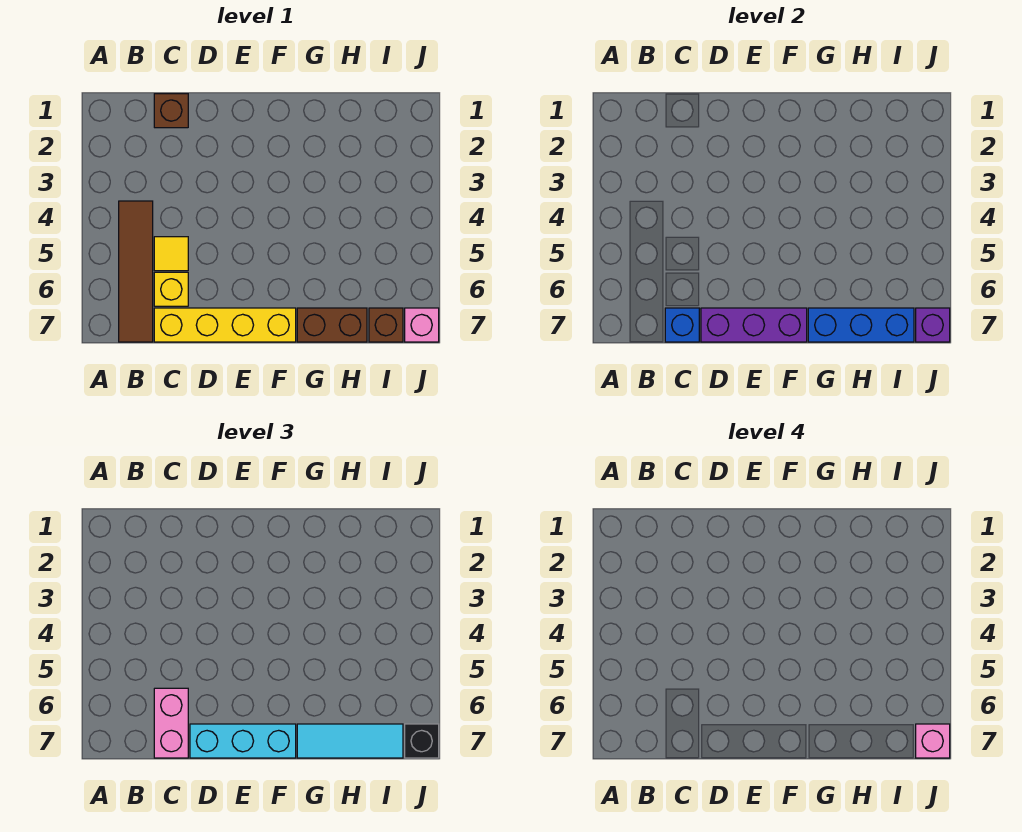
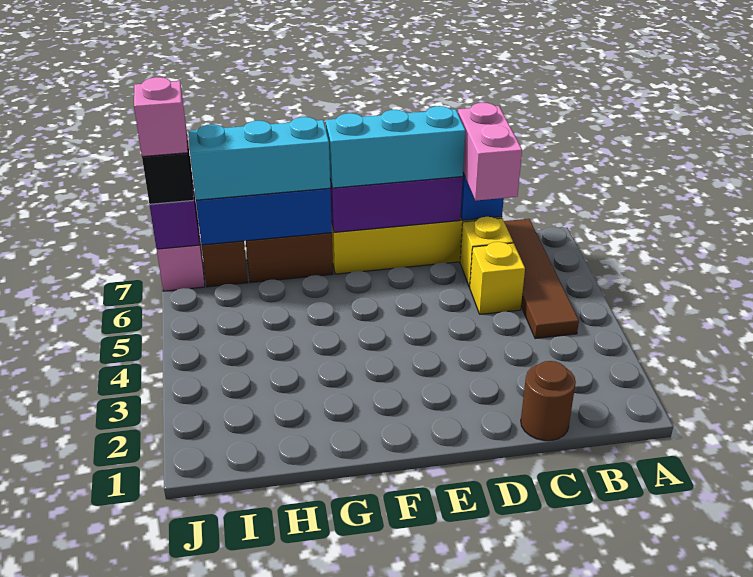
brown brick C1 level 1 -> brown round brick C1 level 1
yellow tile C5 level 1 -> yellow brick C5 level 1
cyan tile G7:I7 level 3 -> cyan brick G7:I7 level 3

